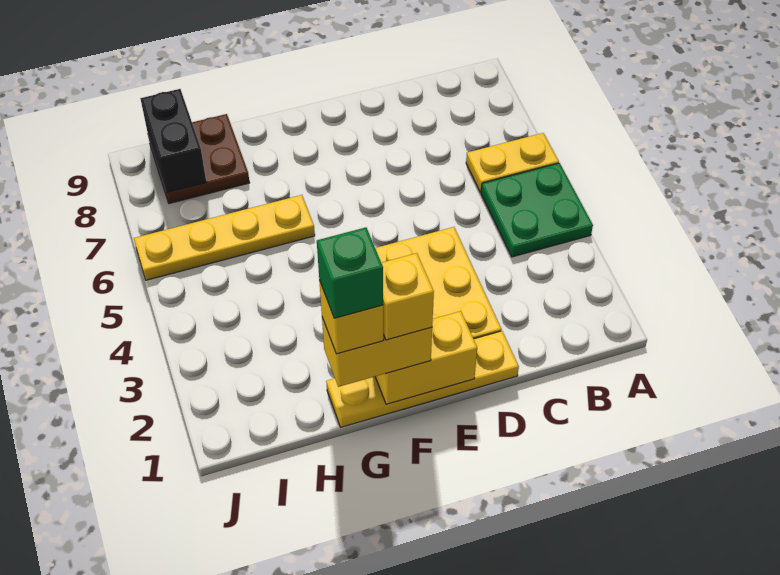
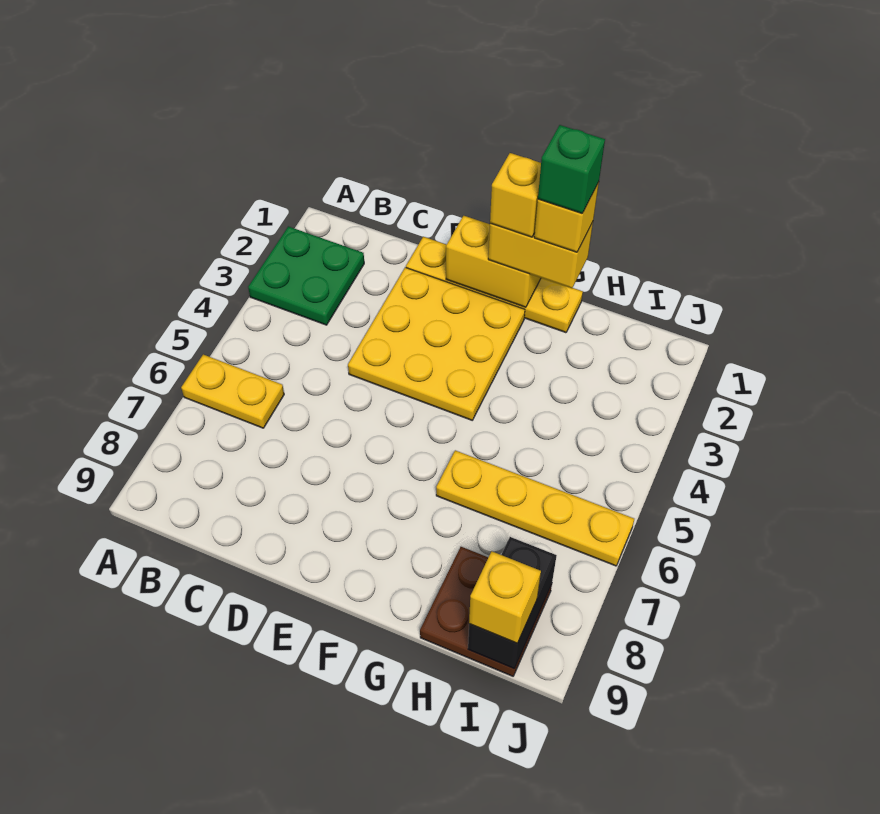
green plate A4:B5 level 1 -> green plate A2:B3 level 1
none -> yellow brick I9 level 3

